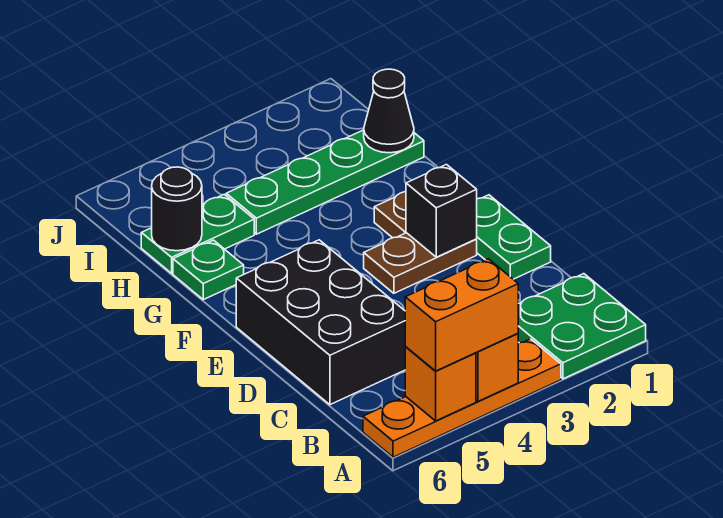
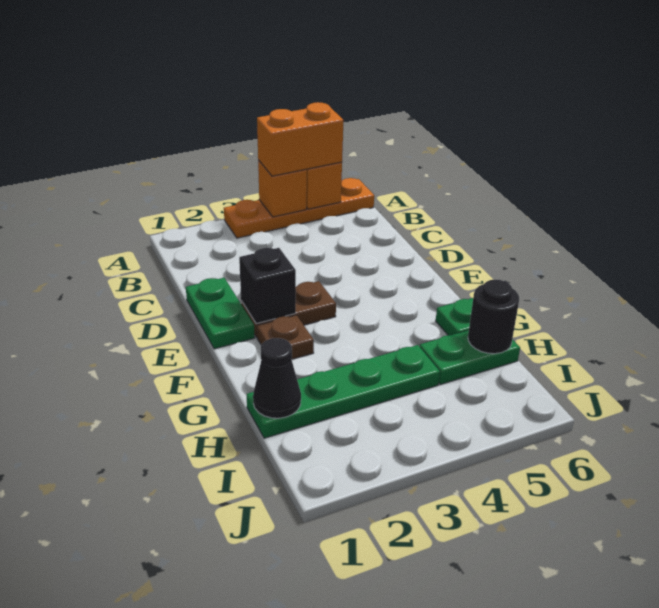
green plate A1:B2 level 1 -> none
black brick C5:E6 level 1 -> none

